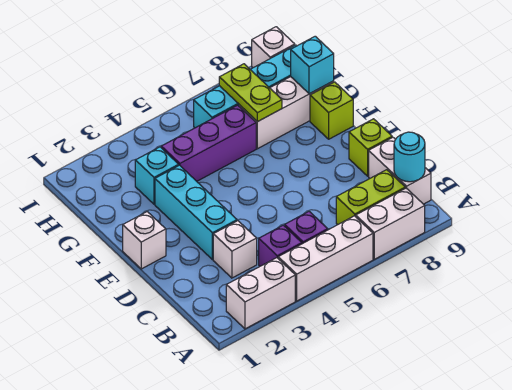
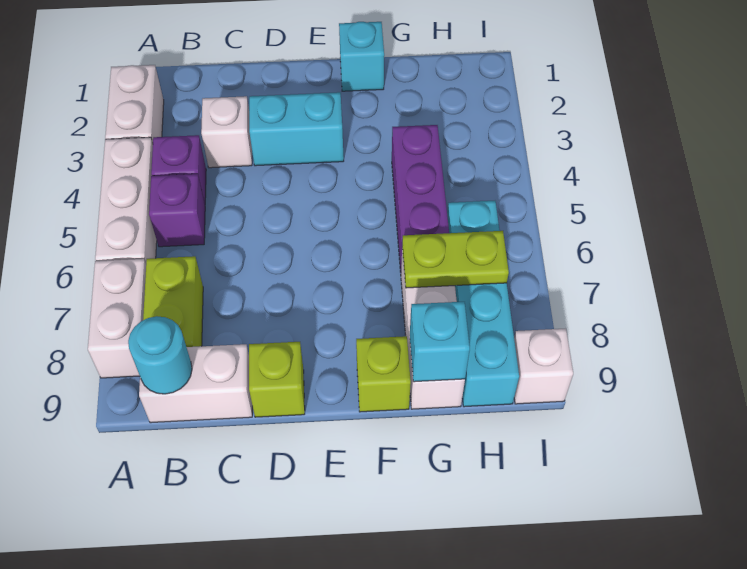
cyan brick D3:F3 level 1 -> cyan brick D3:E3 level 1
white brick E1 level 1 -> none
cyan brick G3 level 1 -> cyan brick F1 level 1

